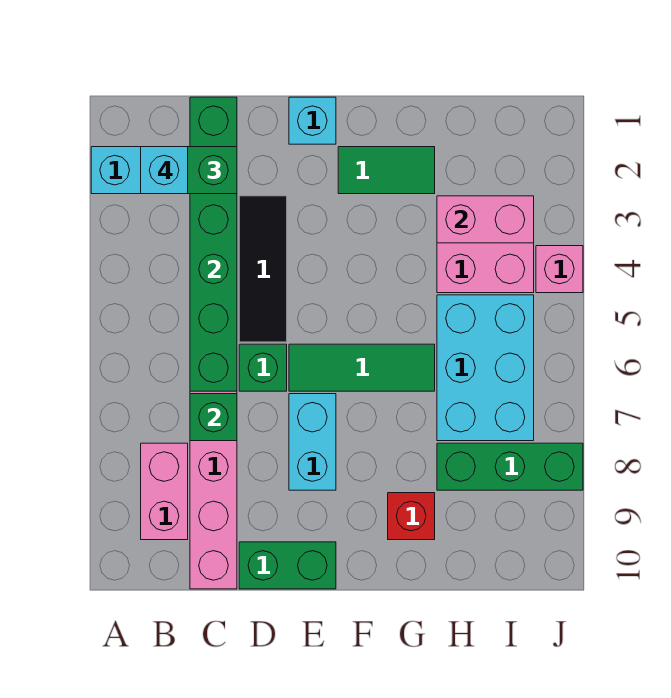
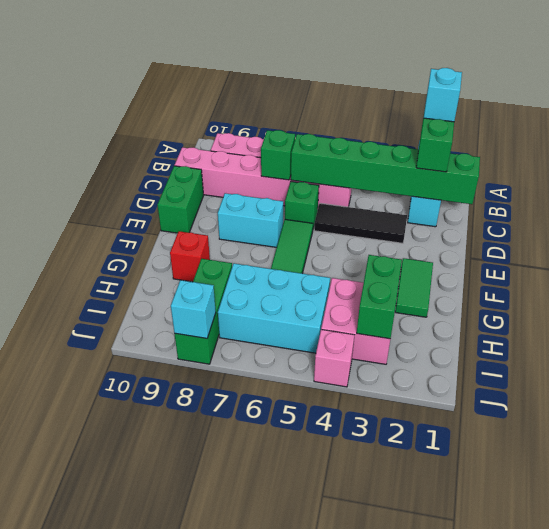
cyan brick E1 level 1 -> cyan brick J8 level 2
pink brick H3:I3 level 2 -> green brick H3:I3 level 2

